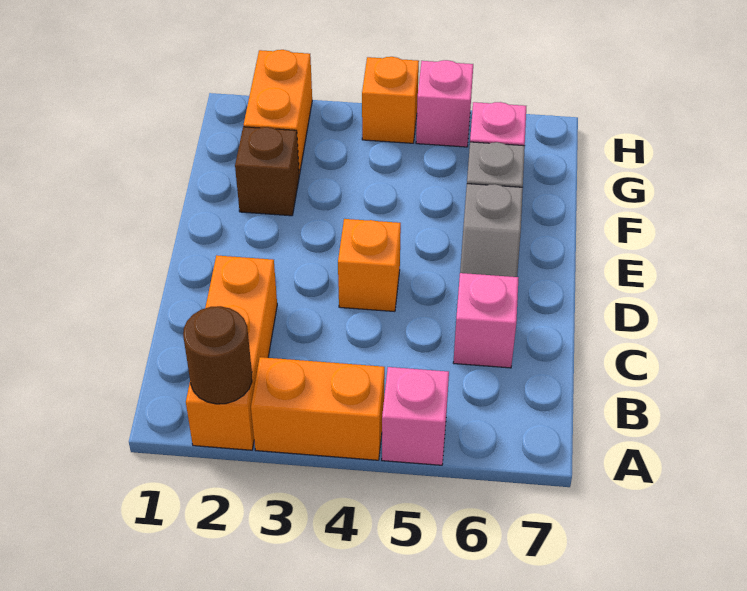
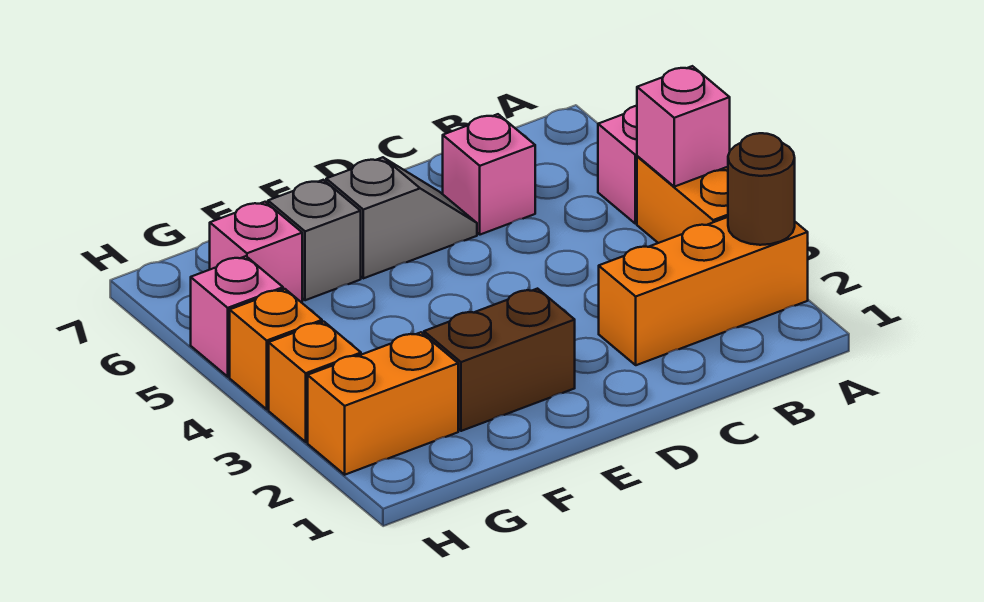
none -> pink brick A4 level 2
orange brick D4 level 1 -> orange brick H3 level 1
brown brick F2 level 1 -> brown brick E2:F2 level 1

